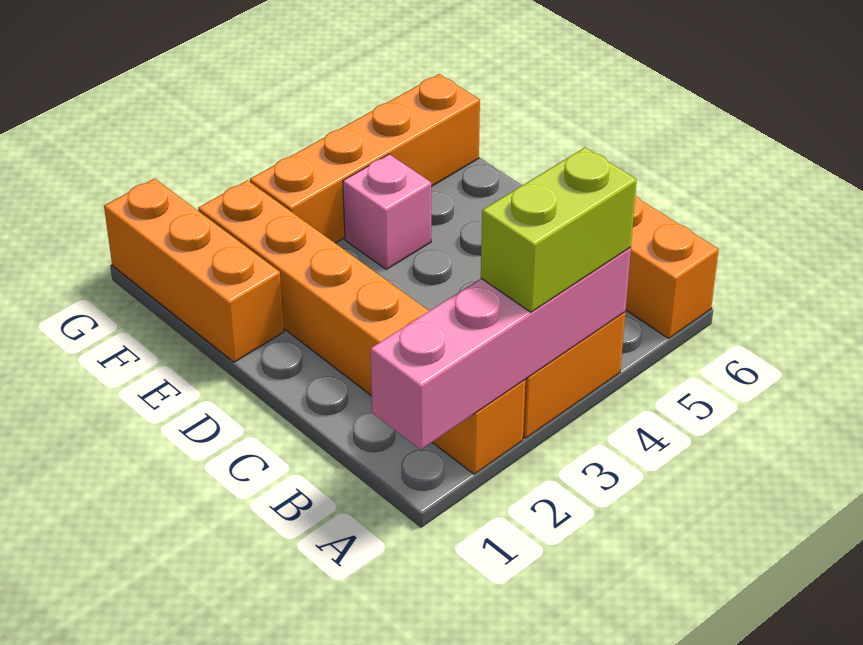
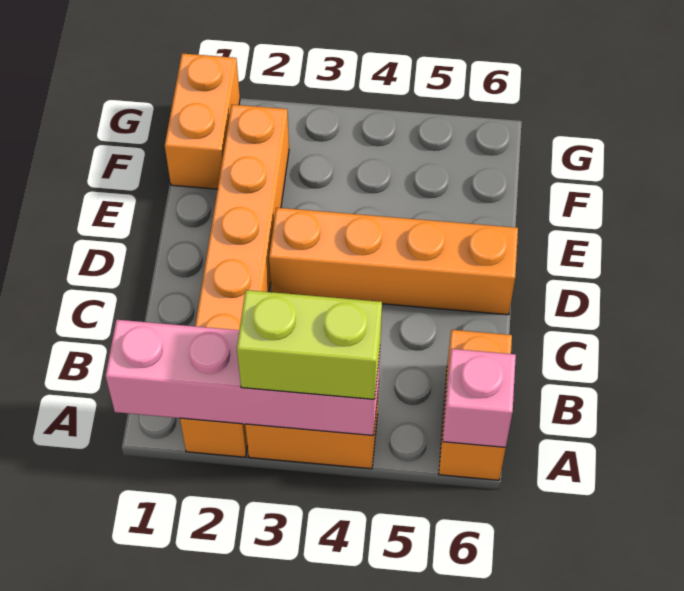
orange brick E1:G1 level 1 -> orange brick F1:G1 level 1
pink brick E4 level 1 -> pink brick A6 level 2
orange brick F3:F6 level 1 -> orange brick D3:D6 level 1

